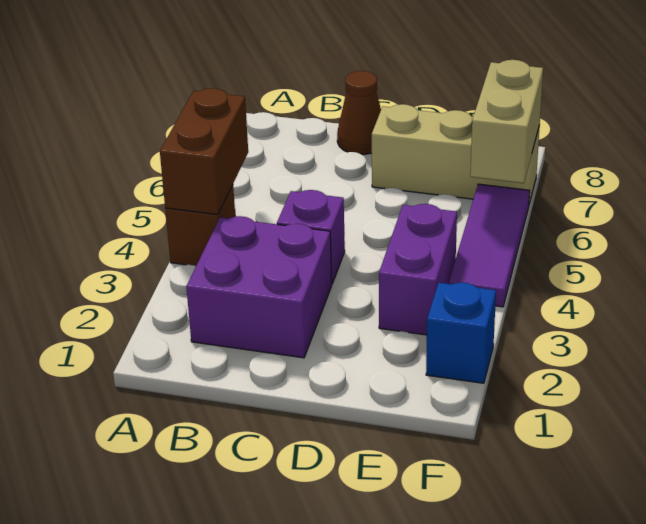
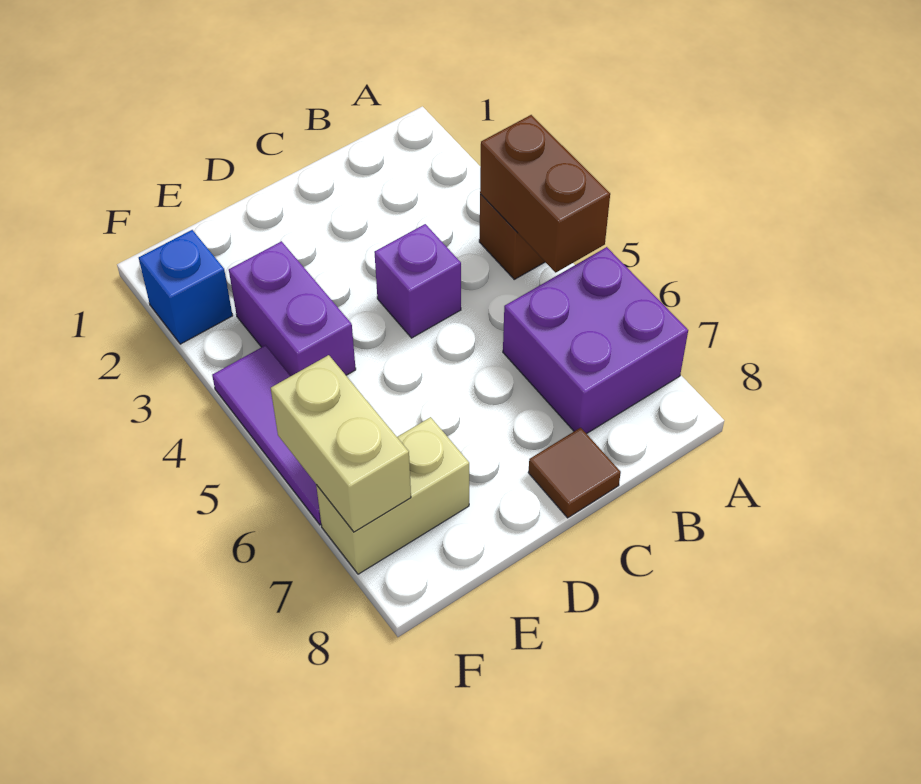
purple brick B2:C3 level 1 -> purple brick A6:B7 level 1
brown cone C8 level 1 -> brown tile C8 level 1
tan brick D7:F7 level 1 -> tan brick E7:F7 level 1

